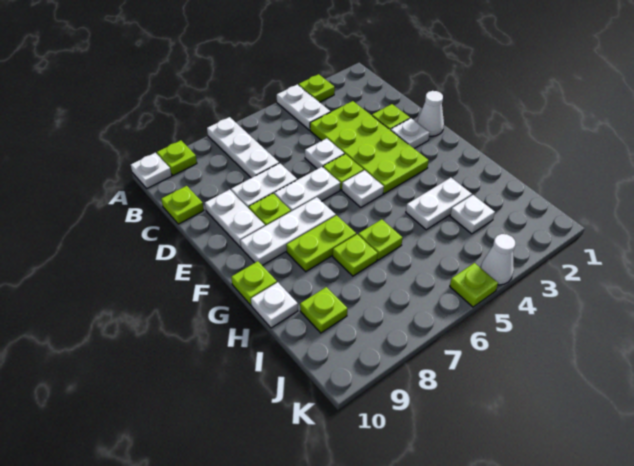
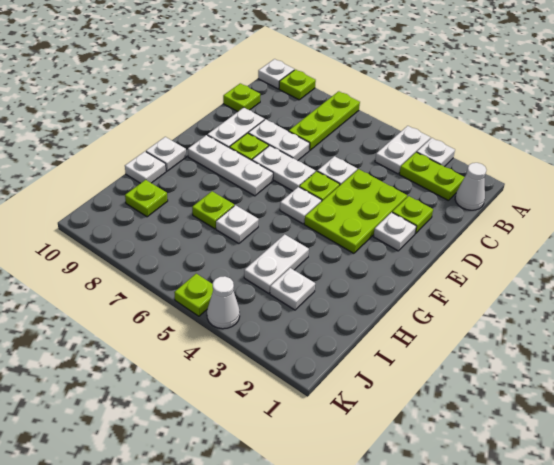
lime plate A3 level 1 -> white plate A3 level 1
white plate A7:C7 level 1 -> lime plate A7:C7 level 1
lime plate C3:F4 level 1 -> lime plate D3:F4 level 1
white cone E1 level 1 -> white cone B1 level 1
lime plate G7:G8 level 1 -> lime plate B2:B3 level 1
lime plate G10 level 1 -> white plate G10 level 1
white plate H3:H4 level 1 -> white plate H4:I4 level 1
lime plate H6 level 1 -> white plate H6 level 1

